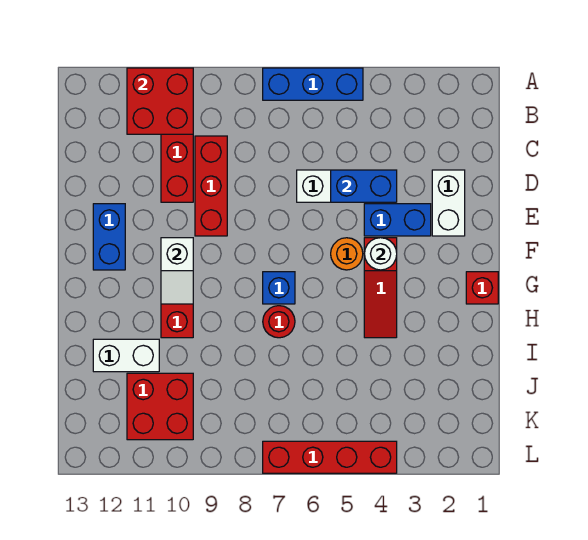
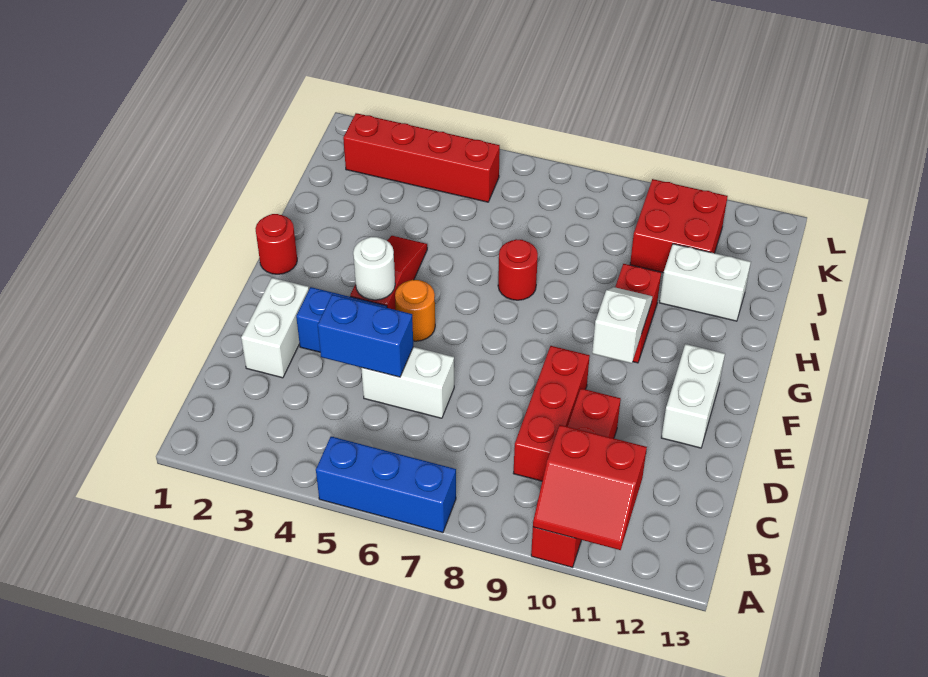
red brick A10:B11 level 2 -> red slope A10:B11 level 2 top B
blue brick E12:F12 level 1 -> white brick E12:F12 level 1
red brick G1 level 1 -> red round brick G1 level 1
blue brick G7 level 1 -> none
red brick L4:L7 level 1 -> red brick K2:K5 level 1

